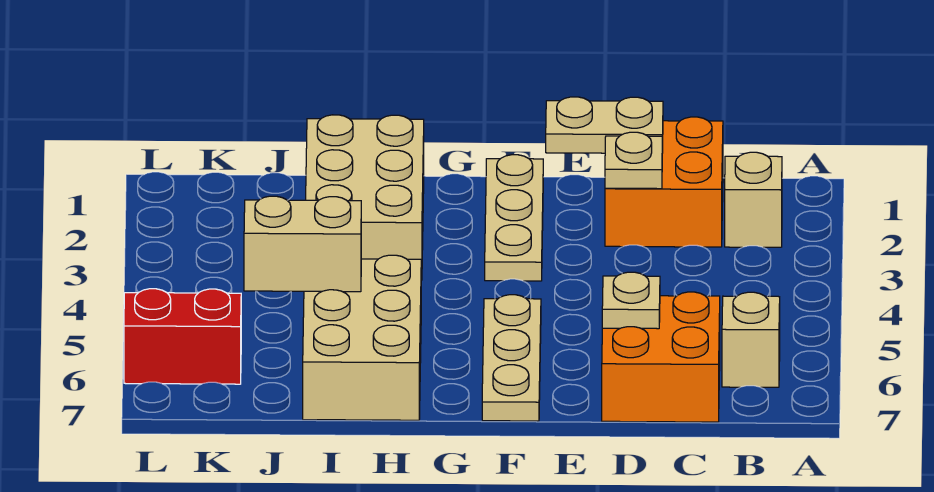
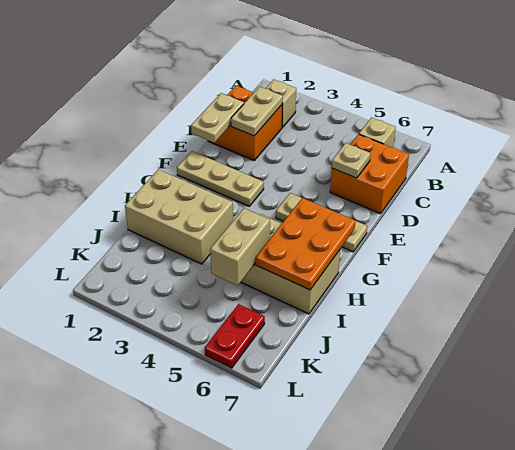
tan plate D2 level 2 -> tan plate C2:D2 level 2
none -> orange plate G6:I7 level 2
red brick K6:L6 level 1 -> red plate K6:L6 level 1

